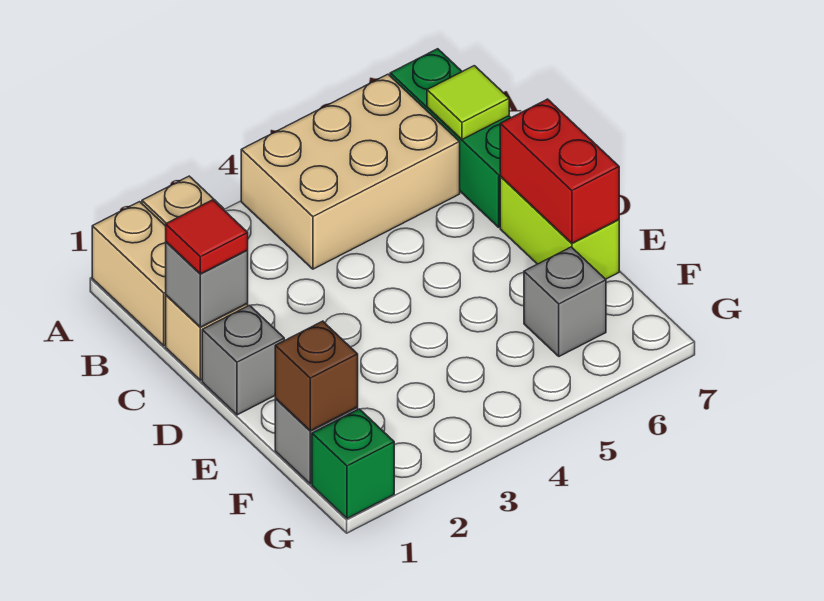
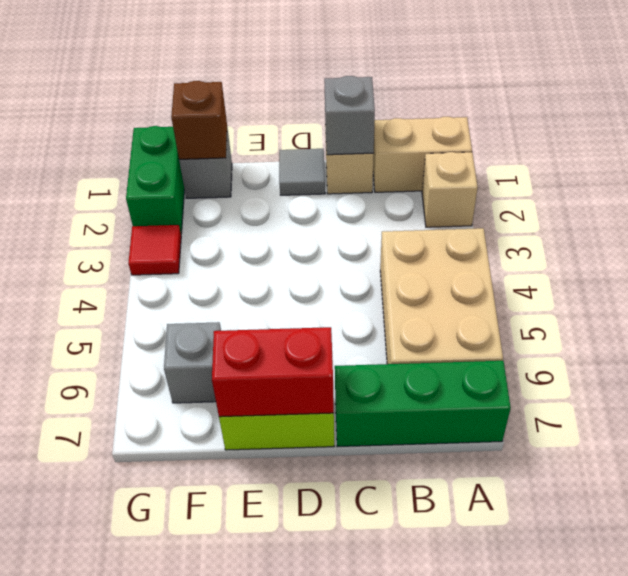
lime tile B7 level 2 -> none
red tile C1 level 3 -> red tile G3 level 1
grey brick D1 level 1 -> grey tile D1 level 1
green brick G1 level 1 -> green brick G1:G2 level 1

